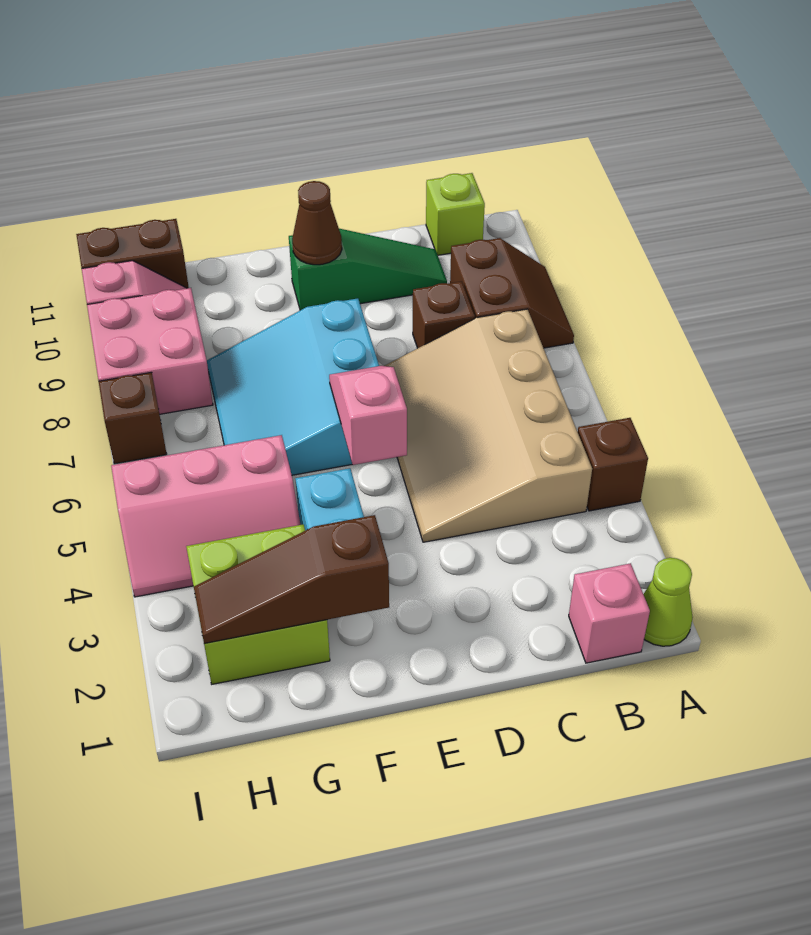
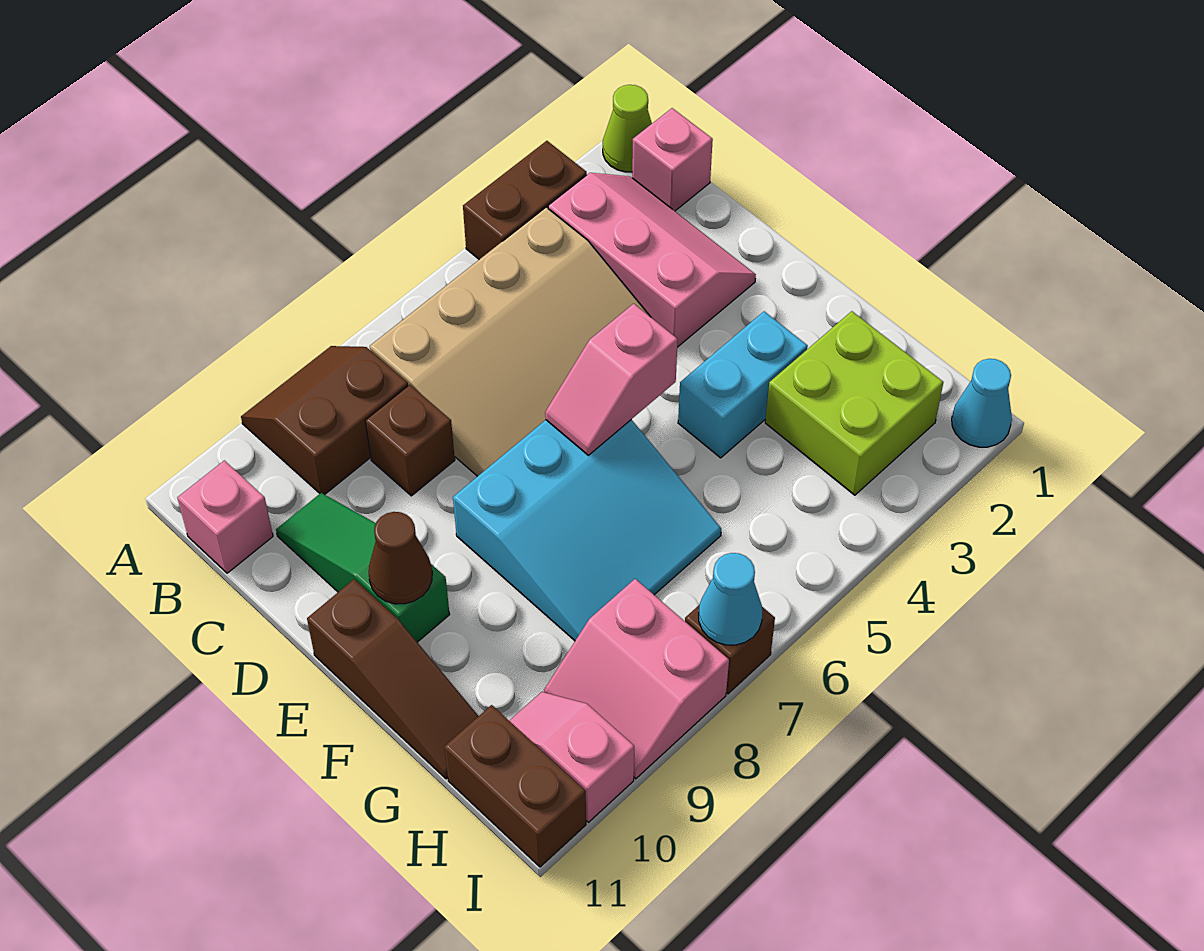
brown brick A4 level 1 -> brown brick A3:A4 level 1
lime brick B11 level 1 -> pink brick B11 level 1
brown slope F2:H2 level 2 top F -> brown slope E11:G11 level 1 top E
pink slope G4:I5 level 1 top 5 -> pink slope B2:D3 level 1 top 3
pink brick H8:I9 level 1 -> pink slope H8:I9 level 1 top 8
none -> cyan cone I1 level 1
none -> cyan cone I7 level 2

